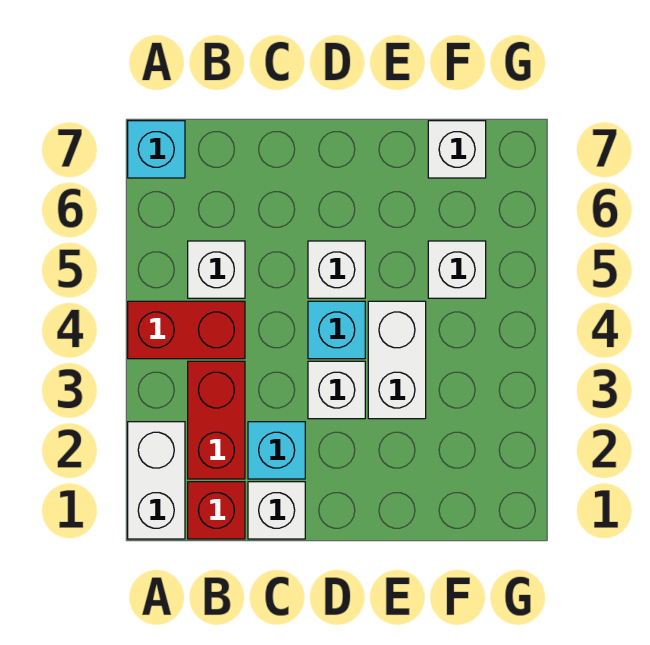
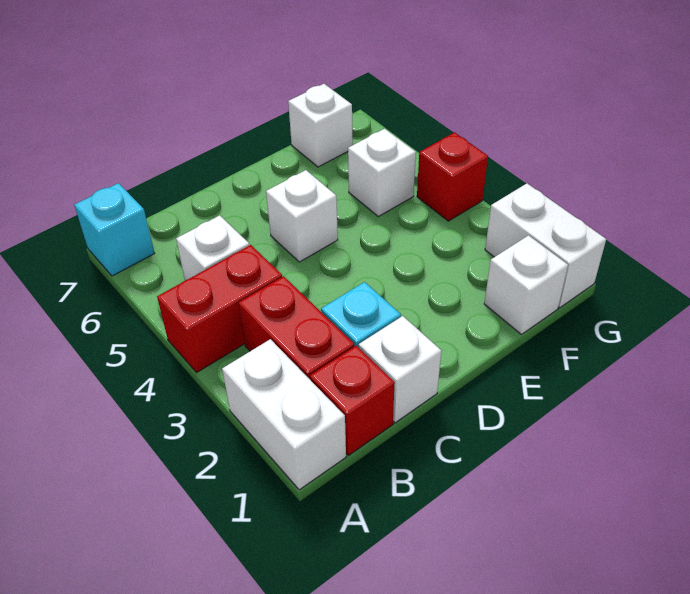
white brick D3 level 1 -> white brick F1 level 1
cyan brick D4 level 1 -> none
white brick E3:E4 level 1 -> white brick G1:G2 level 1
none -> red brick G4 level 1

